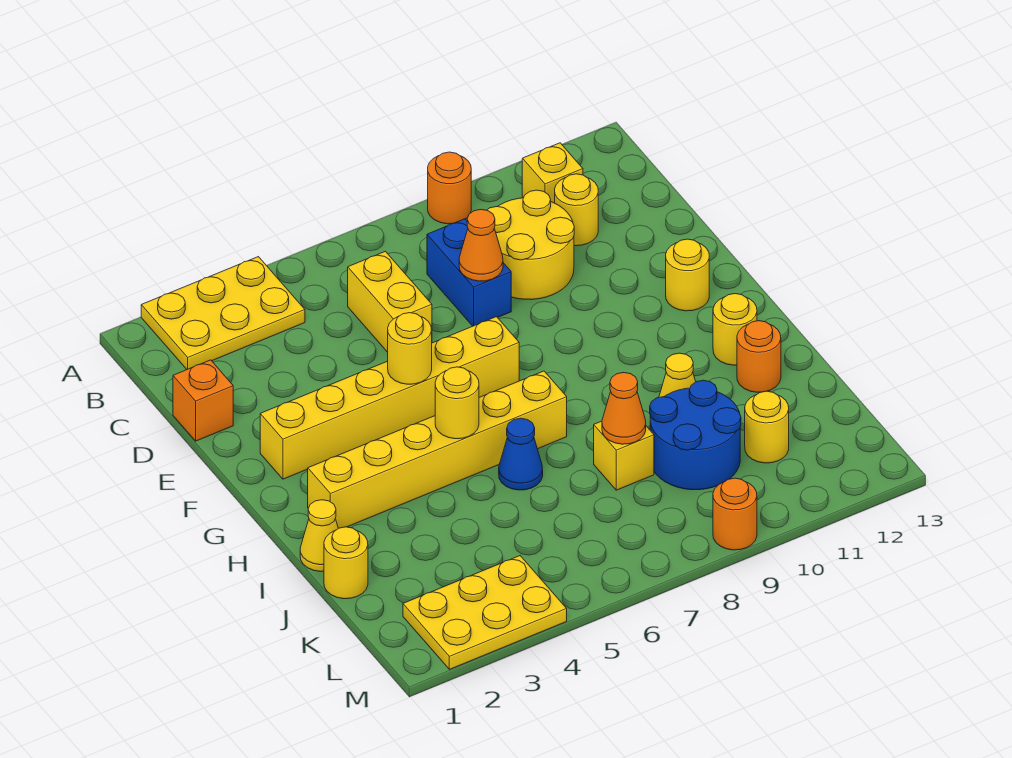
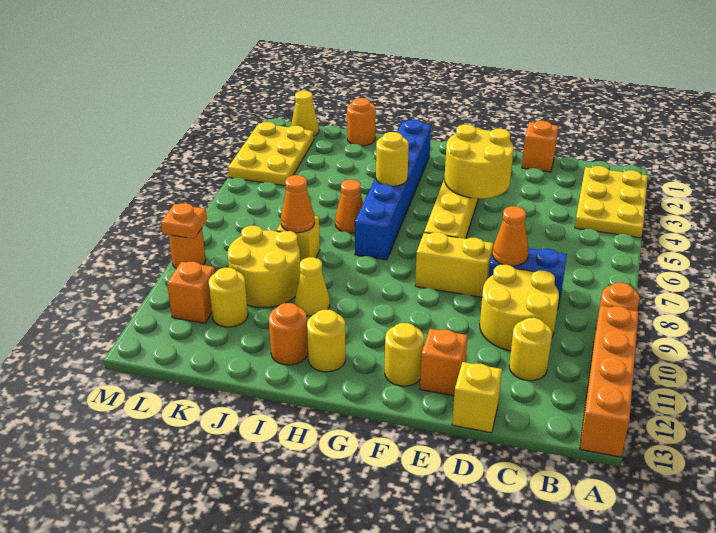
none -> orange brick A10:A13 level 1
yellow brick B11 level 1 -> yellow brick D13 level 1
yellow brick C6:D6 level 1 -> yellow brick E8:F8 level 1
none -> orange brick E12 level 1
yellow round brick F5 level 2 -> yellow round brick E4:F5 level 2
yellow brick H2:H7 level 1 -> blue brick H2:H7 level 1
yellow cone I1 level 1 -> yellow cone L1 level 1
blue cone I6 level 1 -> orange cone I6 level 1
yellow round brick J1 level 1 -> orange round brick J1 level 1
blue round brick J9:K10 level 1 -> yellow round brick J9:K10 level 1
none -> orange brick L11 level 1
none -> orange plate M9 level 2

